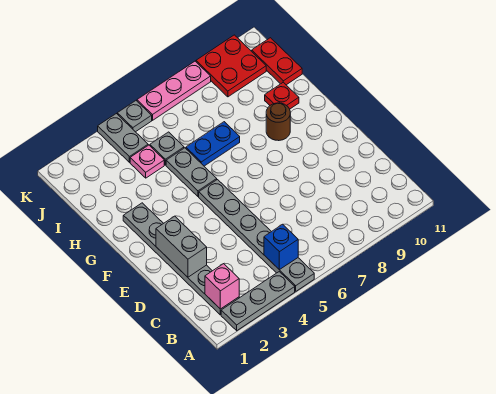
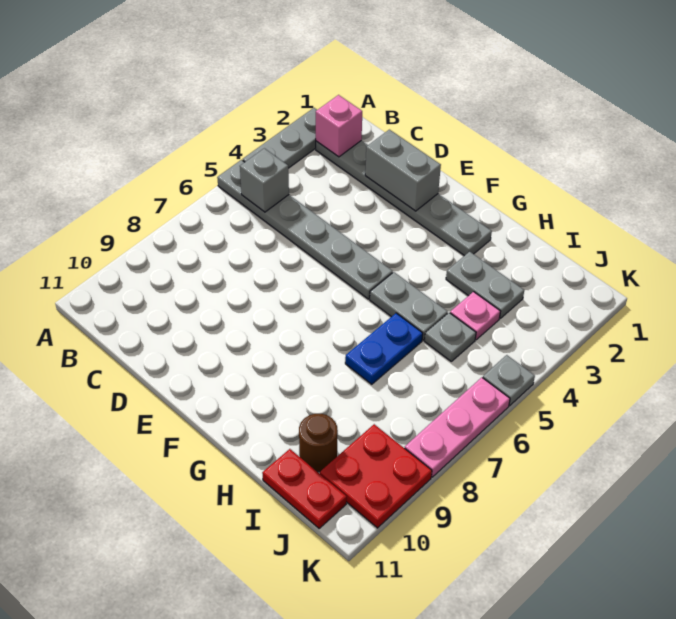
blue brick B5 level 2 -> grey brick B5 level 2
brown round brick G9 level 1 -> brown round brick I10 level 1
red plate H10 level 1 -> none
grey plate J4:K4 level 1 -> grey plate H3:I3 level 1

